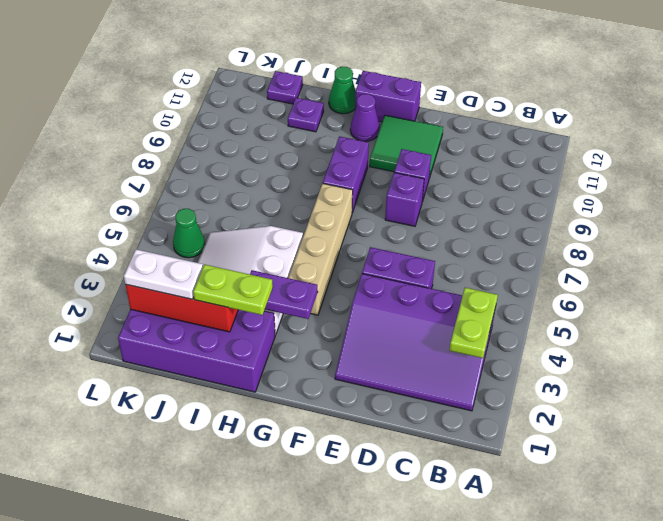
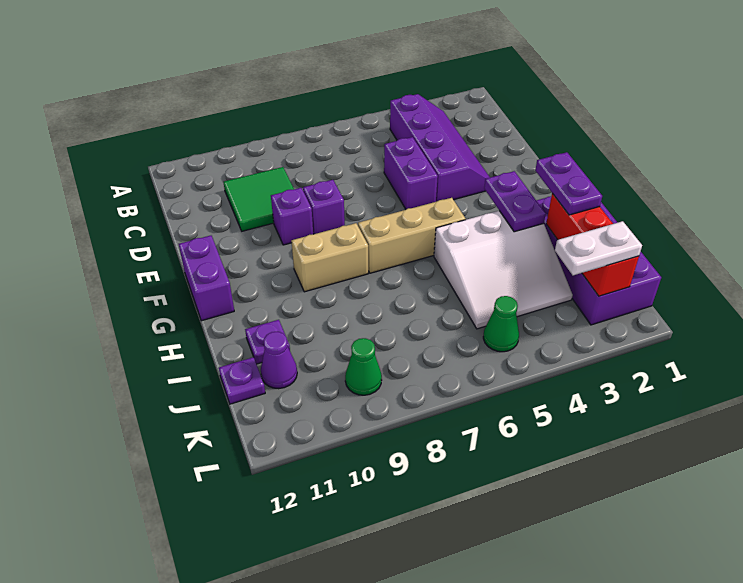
purple slope B2:E4 level 1 top 4 -> purple slope B3:E4 level 1 top 4
lime plate B3:B4 level 2 -> none
green tile E10:F11 level 1 -> green tile C9:D10 level 1
tan brick G4:G7 level 1 -> tan brick G5:G7 level 1
purple brick G8:G9 level 1 -> tan brick G8:G9 level 1
purple cone G11 level 1 -> purple cone J11 level 1
lime plate H2:I2 level 3 -> purple plate H2:I2 level 3
green cone H12 level 1 -> green cone K9 level 1
white plate J2:K2 level 3 -> white plate K2:K3 level 3

